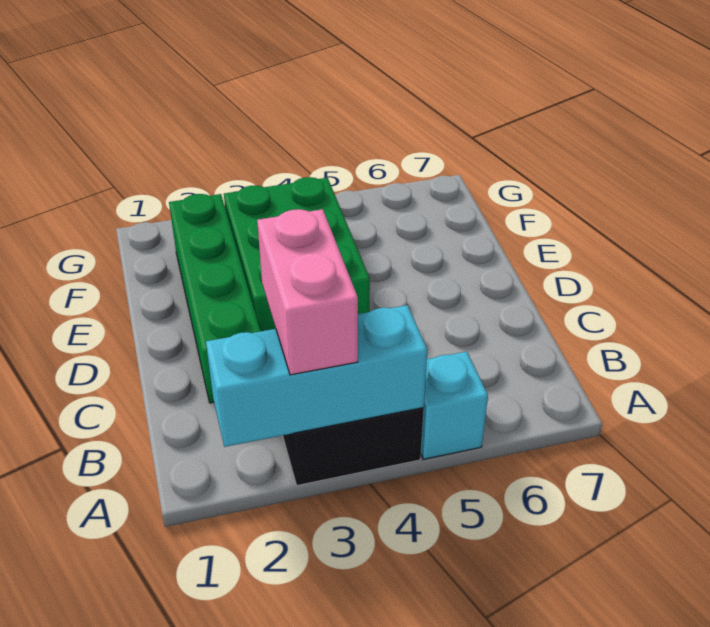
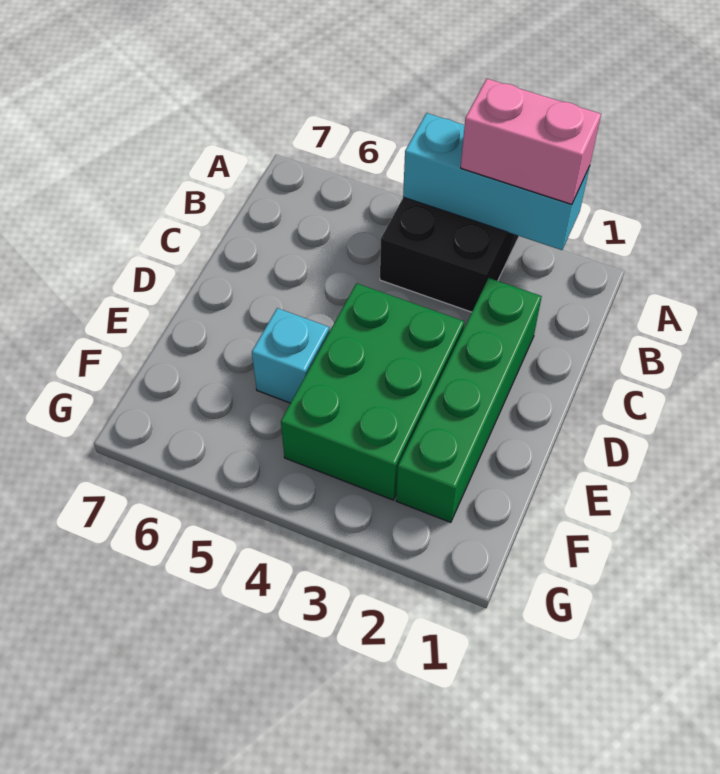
pink brick A3:B3 level 3 -> pink brick A2:A3 level 3
cyan brick A5 level 1 -> cyan brick E5 level 1

